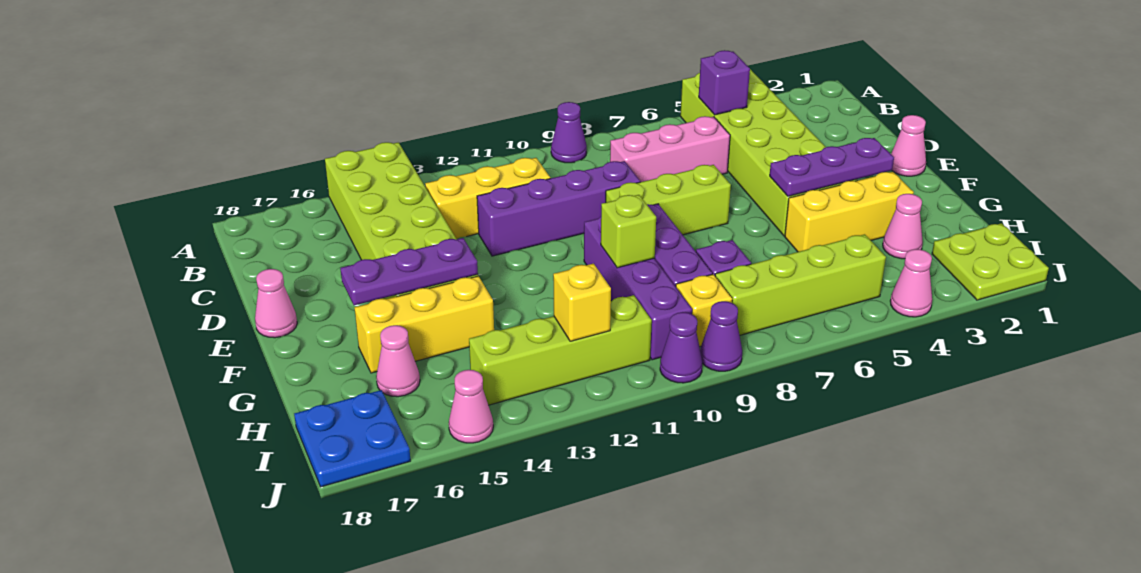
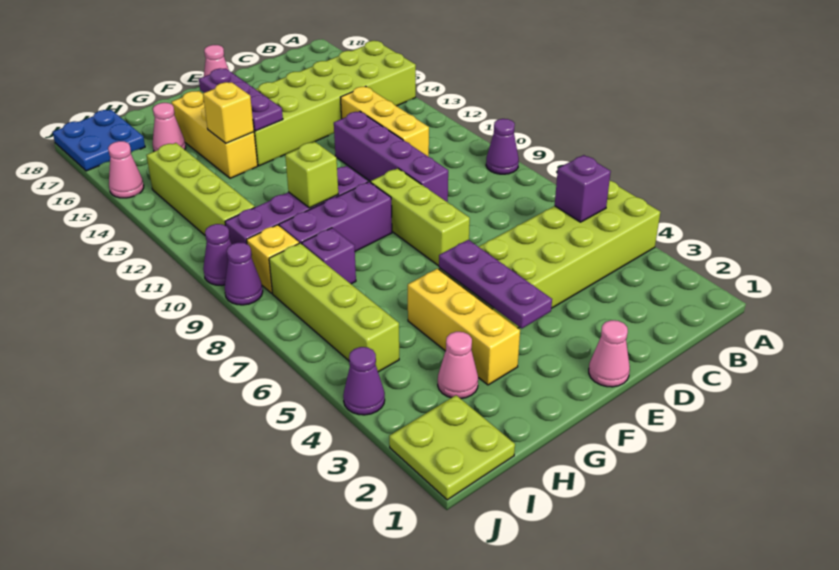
pink brick C6:C8 level 1 -> none
yellow brick I12 level 2 -> yellow brick G14 level 2
pink cone J4 level 1 -> purple cone J4 level 1

